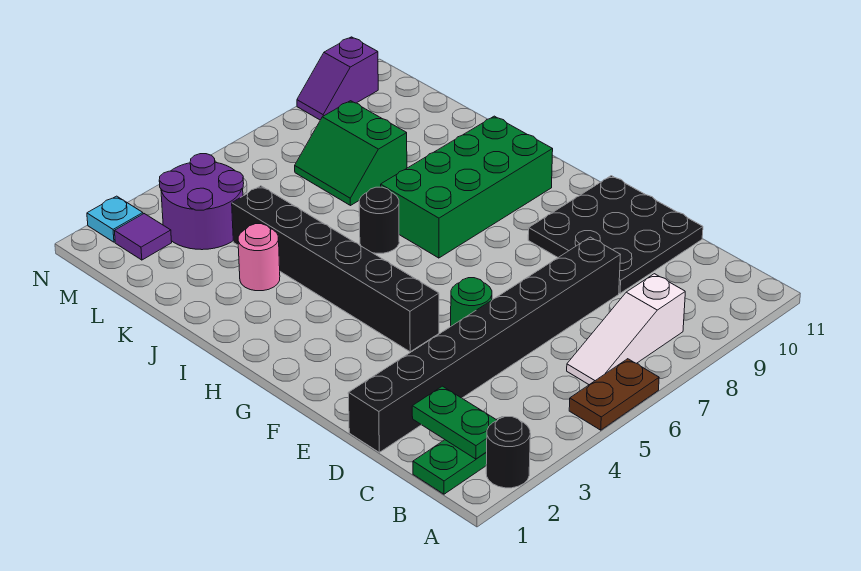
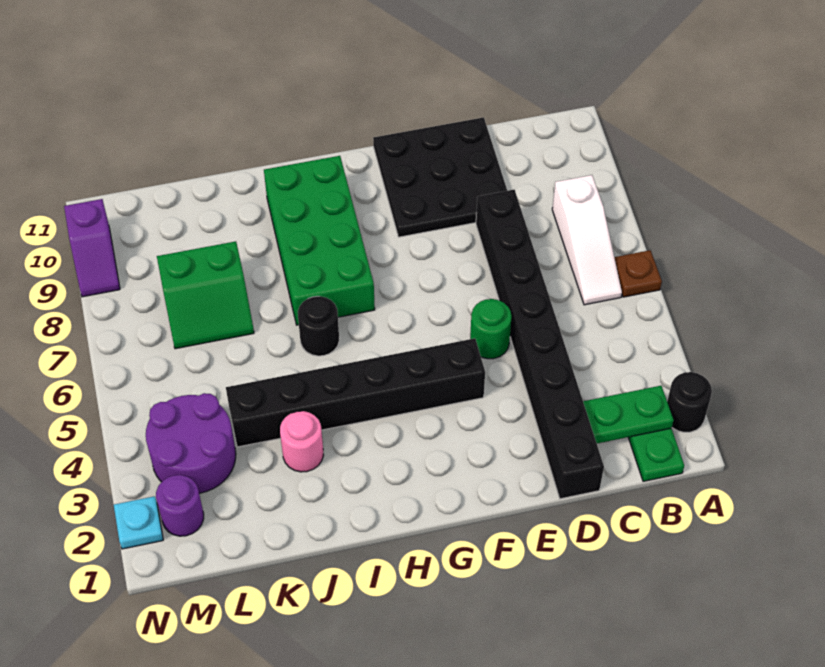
brown plate A5:A6 level 1 -> brown plate A6 level 1
purple tile M2 level 1 -> purple round brick M2 level 1

